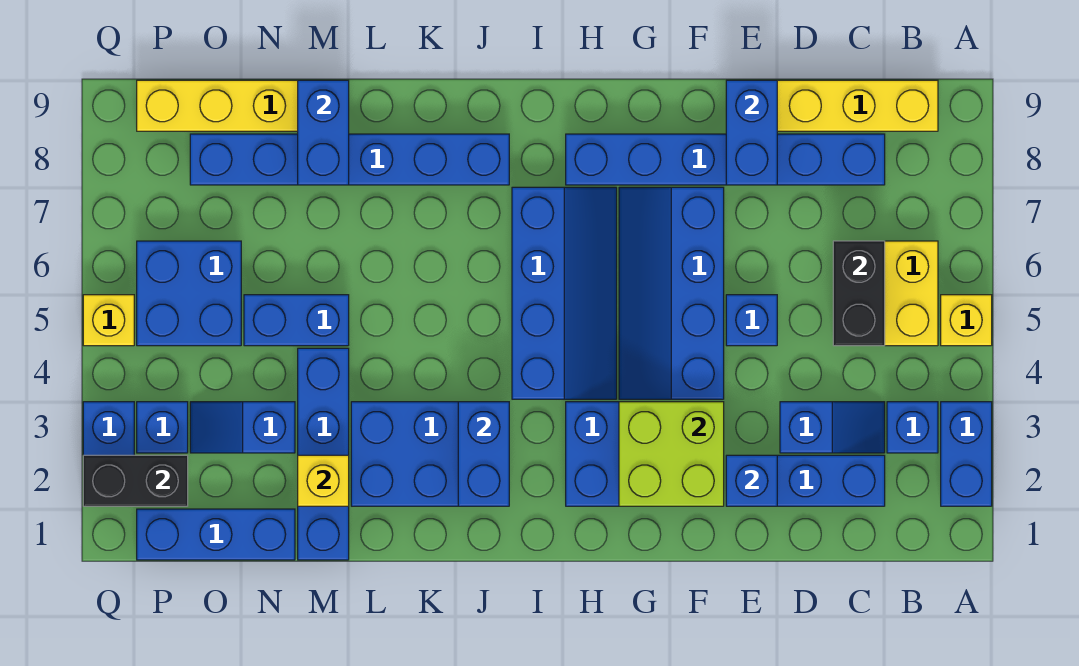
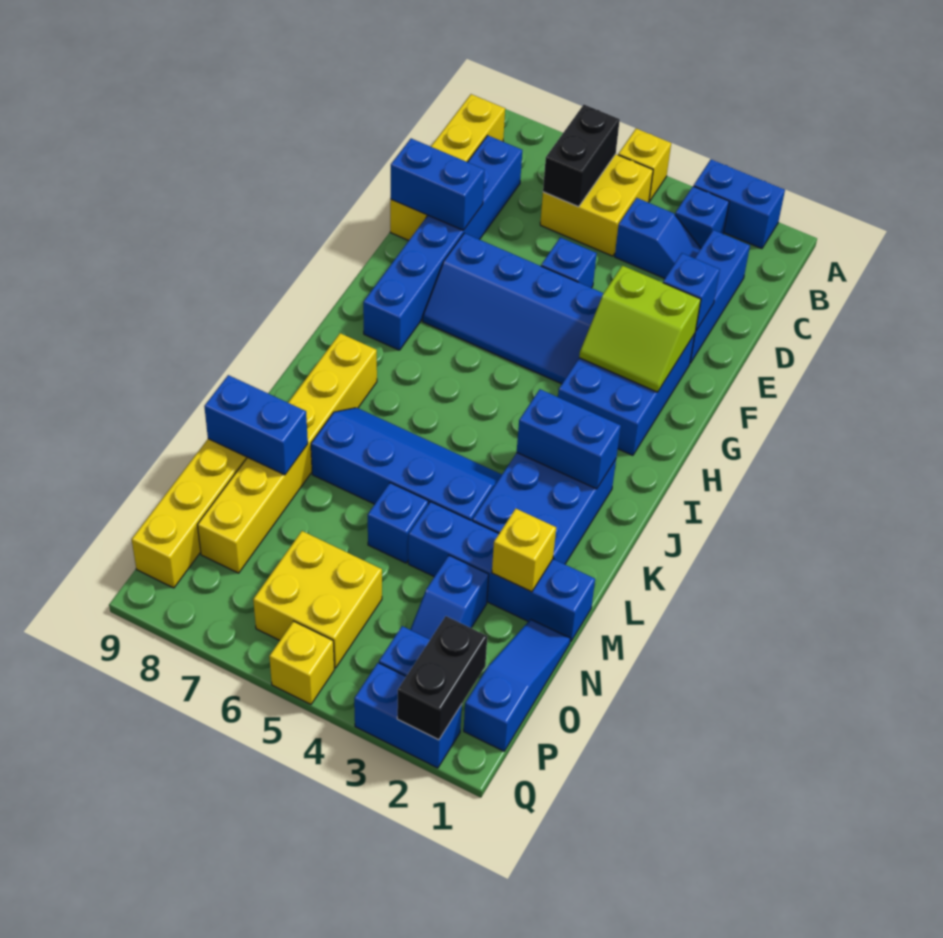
blue slope C3:D3 level 1 top D -> blue slope C3:C4 level 1 top 4
black brick C5:C6 level 2 -> black brick B6:C6 level 2
lime brick F2:G3 level 2 -> lime slope F2:G3 level 2 top F
blue slope H4:I7 level 1 top I -> blue slope K4:L7 level 1 top L
blue brick J8:O8 level 1 -> yellow brick J8:O8 level 1
blue brick M5:N5 level 1 -> blue brick M5 level 1
blue brick N1:P1 level 1 -> blue slope N1:P1 level 1 top P
blue brick O5:P6 level 1 -> yellow brick O5:P6 level 1

